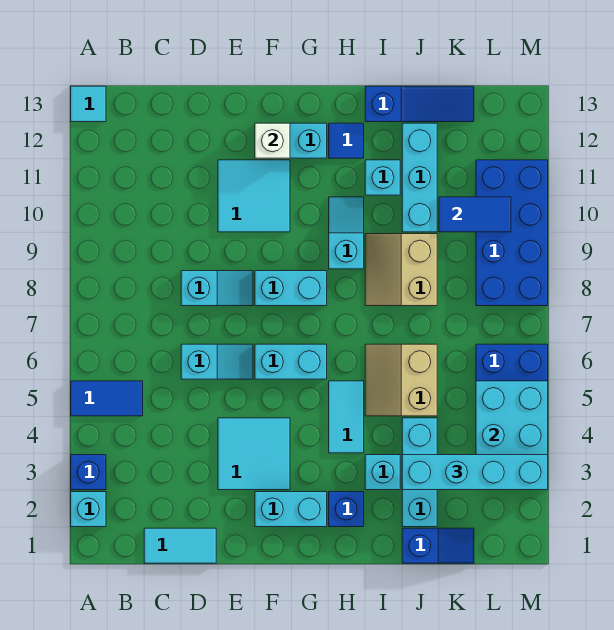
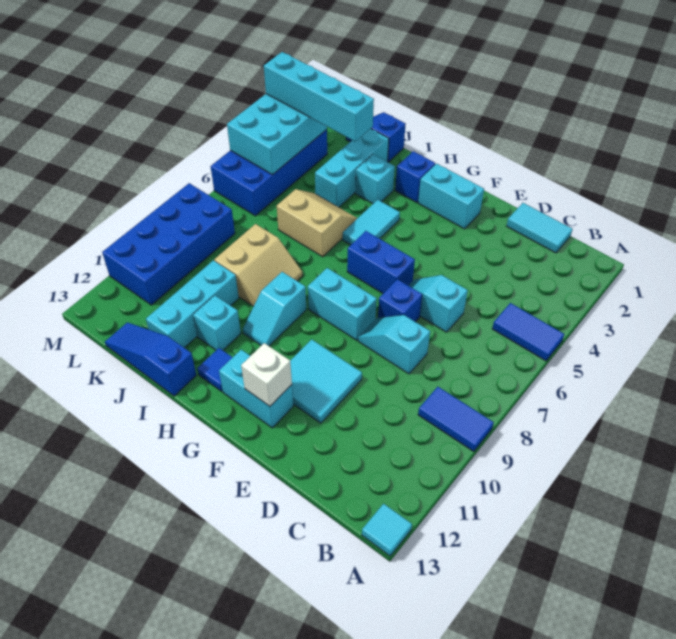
cyan brick A2 level 1 -> none
blue brick A3 level 1 -> blue brick E7 level 1
cyan tile E3:F4 level 1 -> none
cyan brick F6:G6 level 1 -> blue brick F6:G6 level 1
tan slope I5:J6 level 1 top J -> tan slope I5:J6 level 1 top 6
blue tile K10:L10 level 2 -> blue tile A9:B9 level 1

